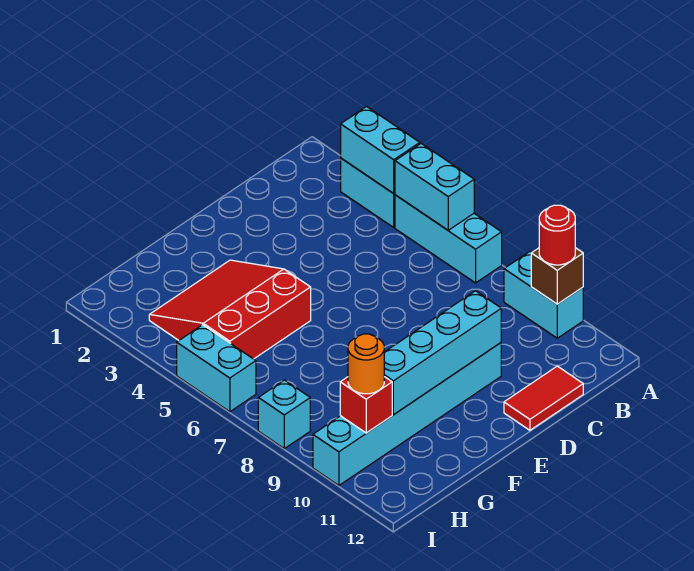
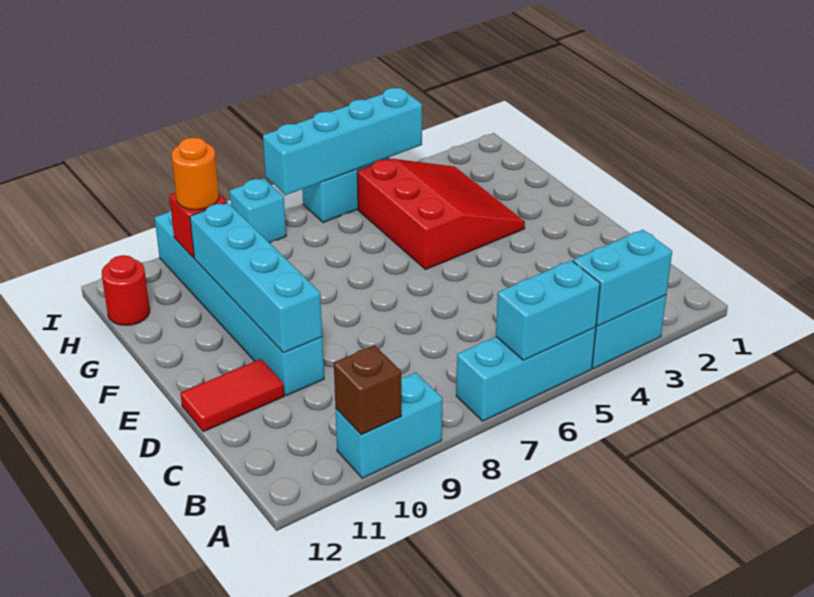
red round brick A10 level 3 -> red round brick H12 level 1
red tile C12:D12 level 1 -> red tile D11:D12 level 1
none -> cyan brick I4:I7 level 2

